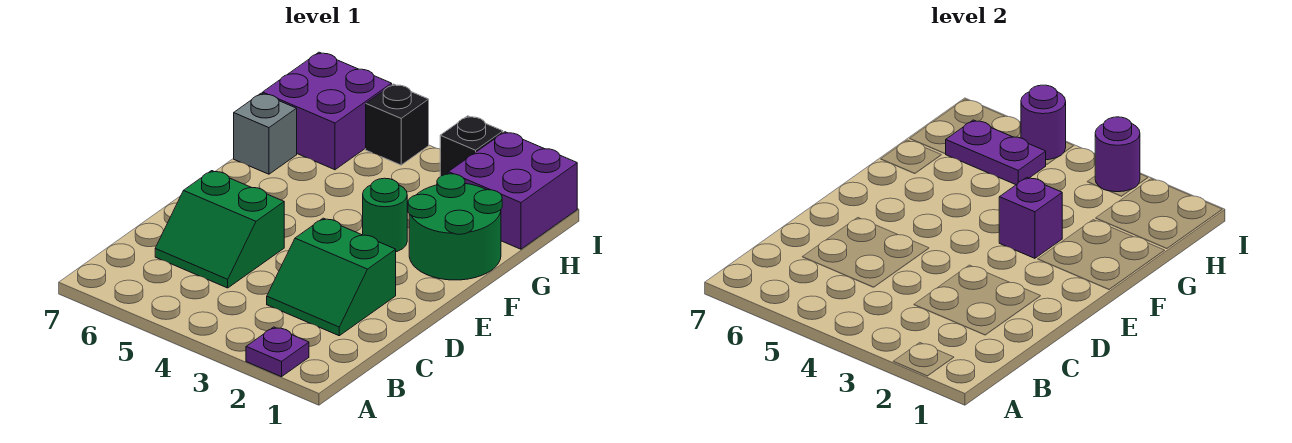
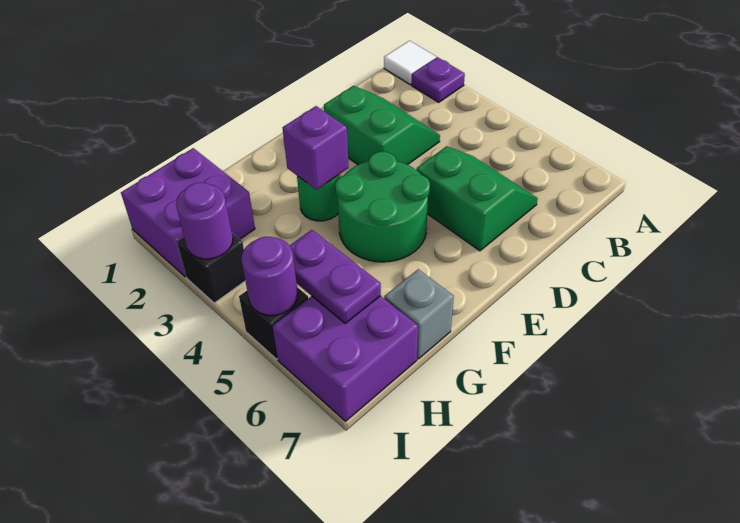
none -> white tile A1 level 1
green round brick F1:G2 level 1 -> green round brick E4:F5 level 1

